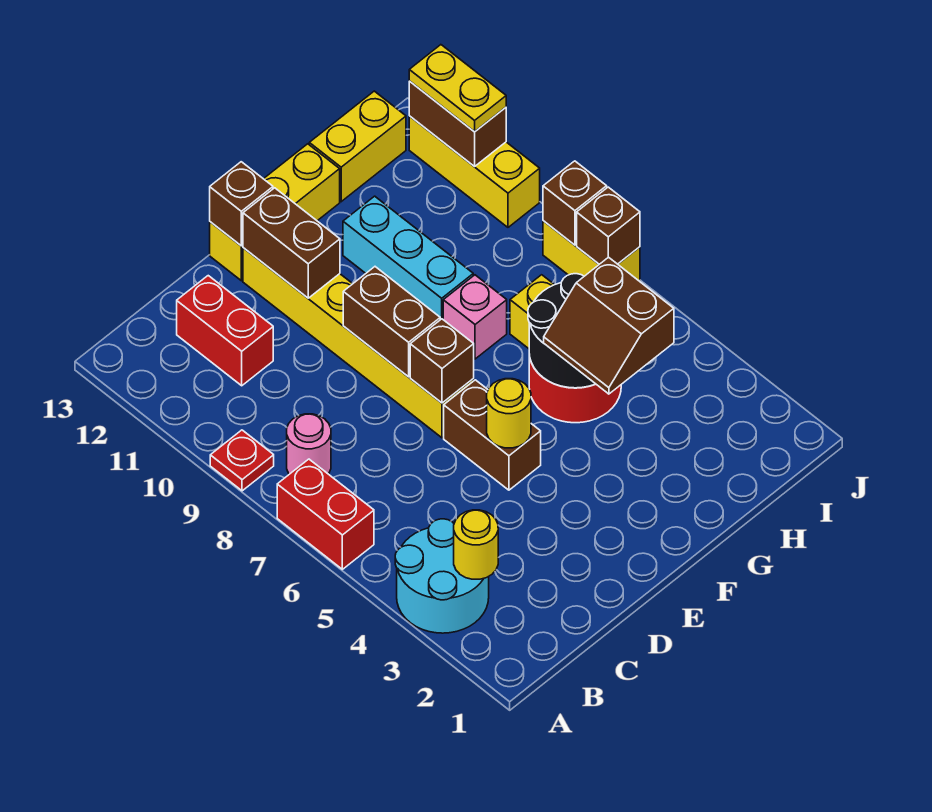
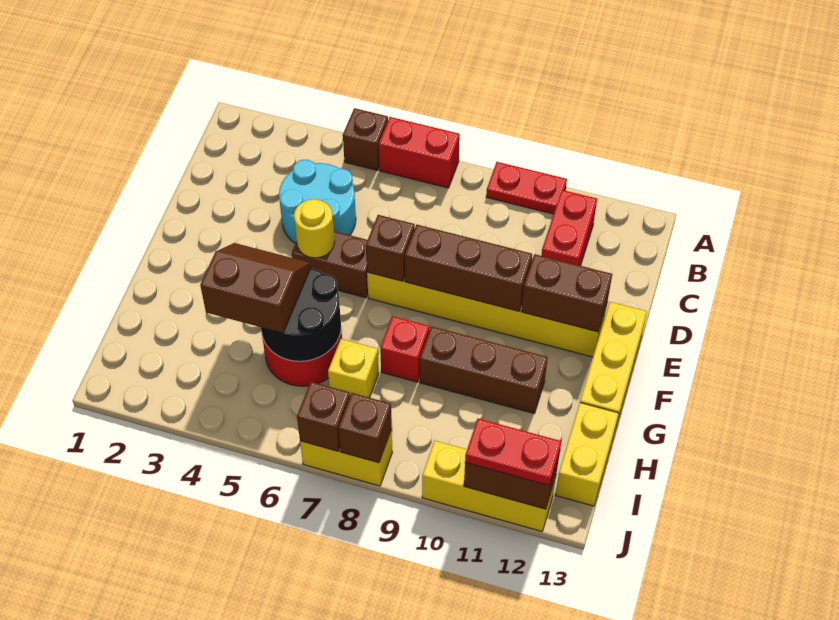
cyan round brick A3:B4 level 1 -> cyan round brick C4:D5 level 1
red plate A9 level 1 -> red plate A9:A10 level 1
yellow round brick B3 level 2 -> none
pink round brick B8 level 1 -> none
red brick C11:C12 level 1 -> red brick B11:C11 level 1
brown brick E8:E9 level 2 -> brown brick E8:E10 level 2
brown brick E13 level 2 -> brown brick A5 level 1
pink brick G8 level 1 -> red brick G8 level 1
cyan brick G9:G11 level 1 -> brown brick G9:G11 level 1
yellow plate J11:J12 level 3 -> red plate J11:J12 level 3

